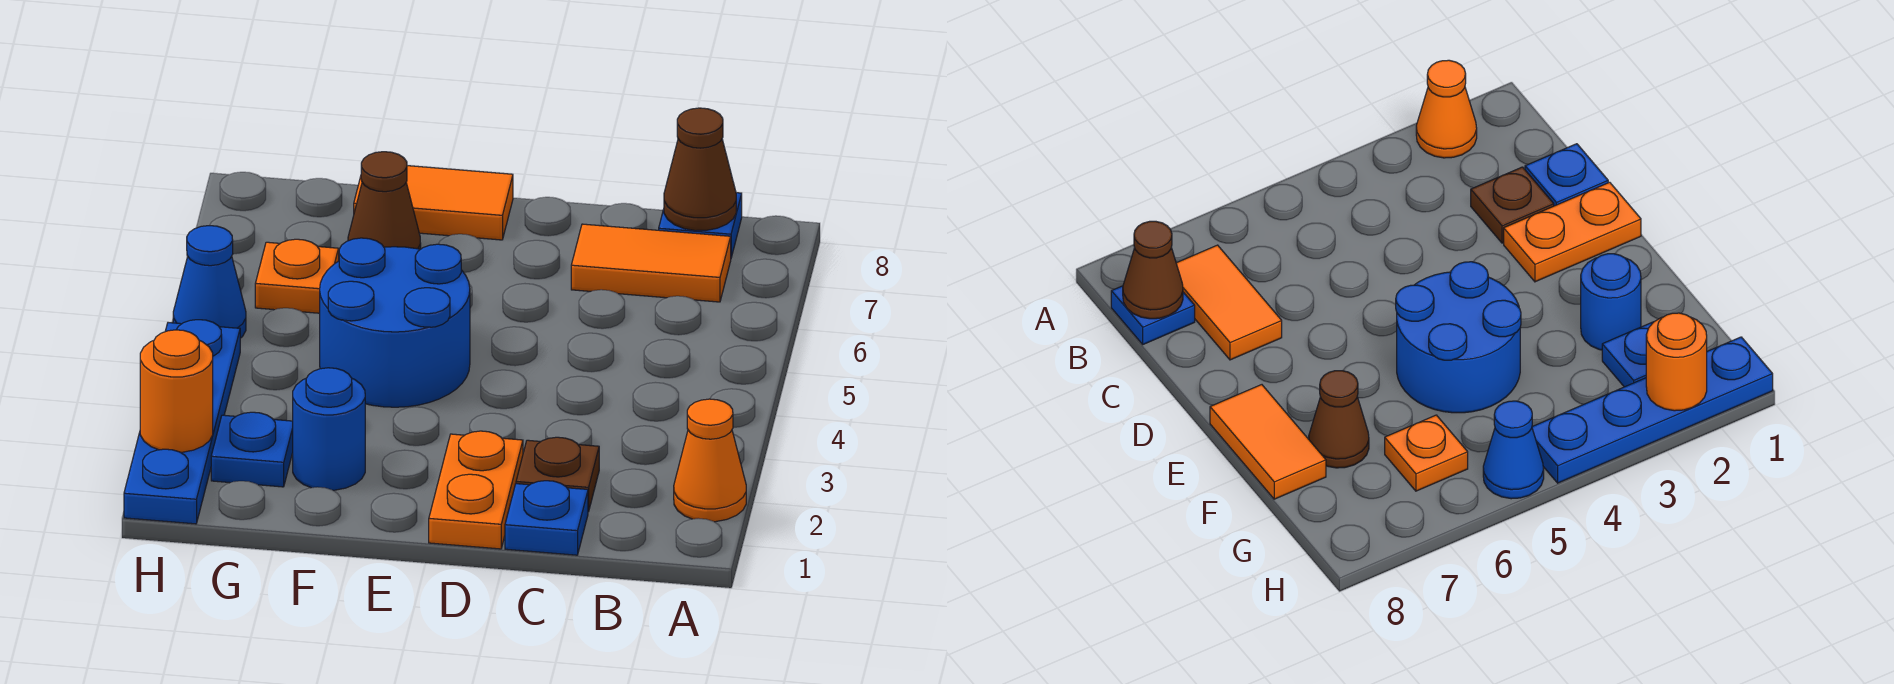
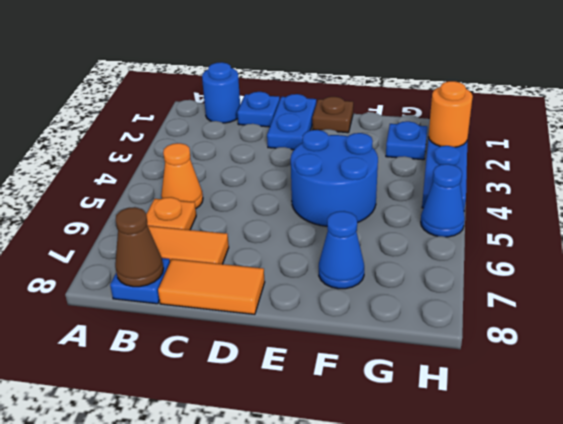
orange cone A2 level 1 -> orange cone B5 level 1
brown plate C2 level 1 -> brown plate E1 level 1
orange plate D1:D2 level 1 -> blue plate D1:D2 level 1
orange tile E8:F8 level 1 -> orange tile C8:D8 level 1
blue round brick F2 level 1 -> blue round brick B1 level 1
brown cone F7 level 1 -> blue cone F7 level 1
orange plate G6 level 1 -> orange plate B6 level 1

